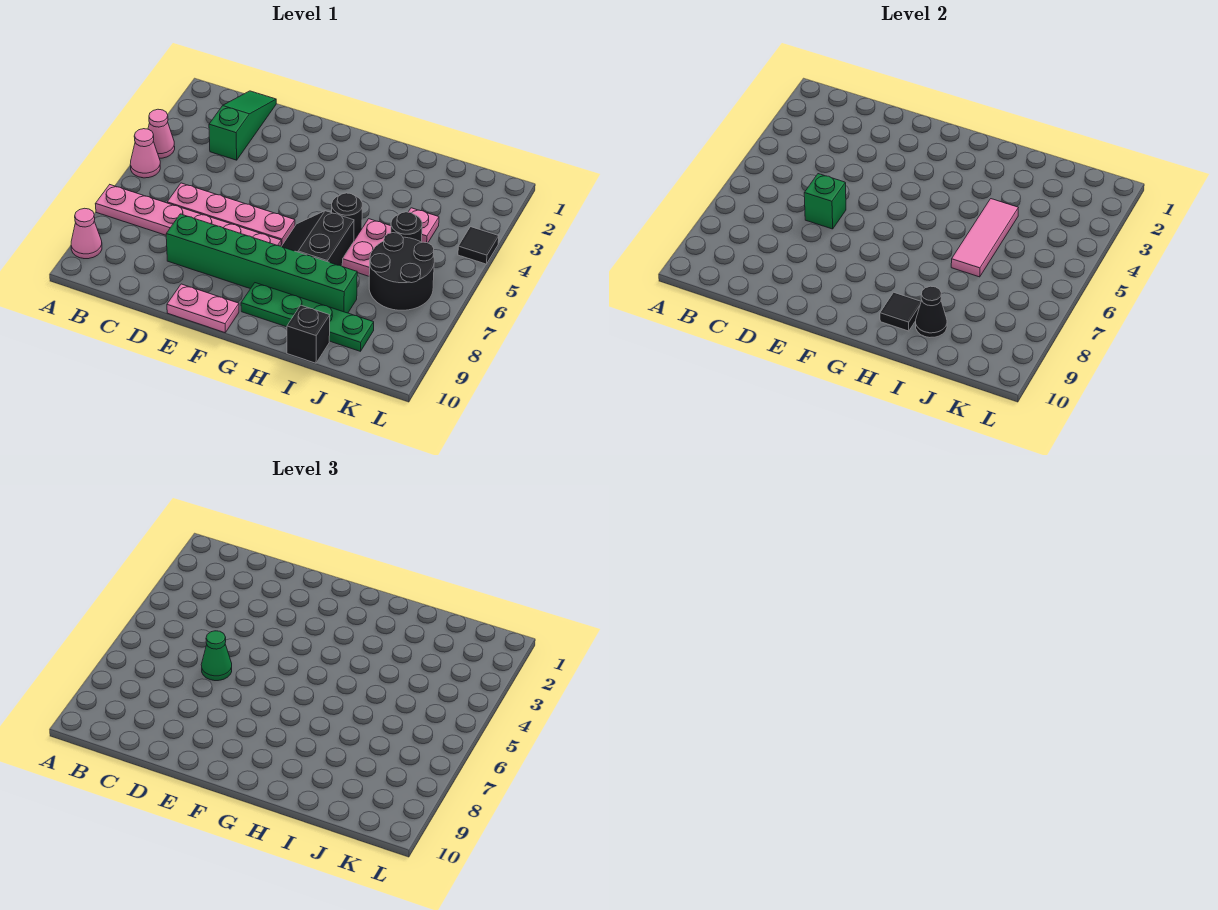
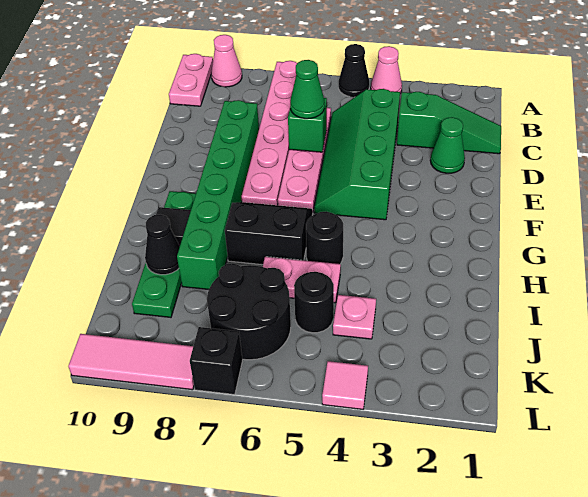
pink cone A5 level 1 -> black cone A5 level 1
none -> green slope C4:F5 level 1 top 4
none -> green cone D2 level 1
pink plate E10:F10 level 1 -> pink plate A10:B10 level 1
pink tile I4:I6 level 2 -> pink tile L8:L10 level 1
black brick I10 level 1 -> black brick L7 level 1
black tile L4 level 1 -> pink tile L4 level 1

